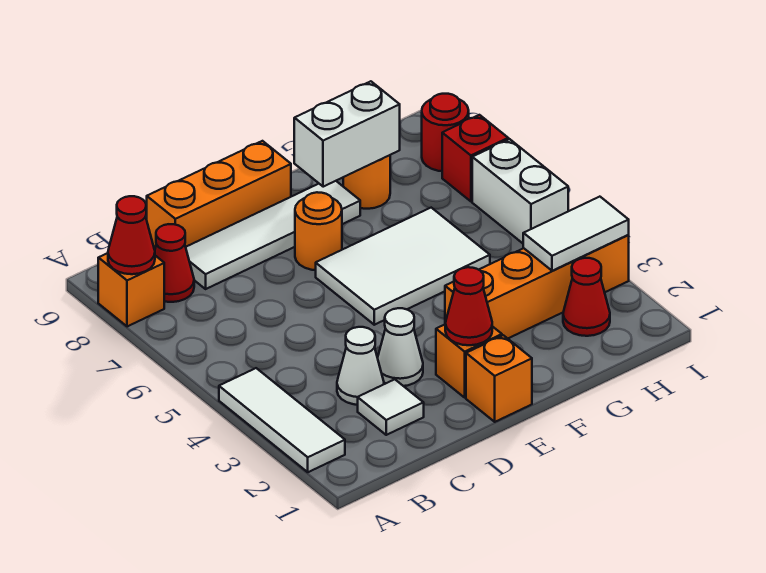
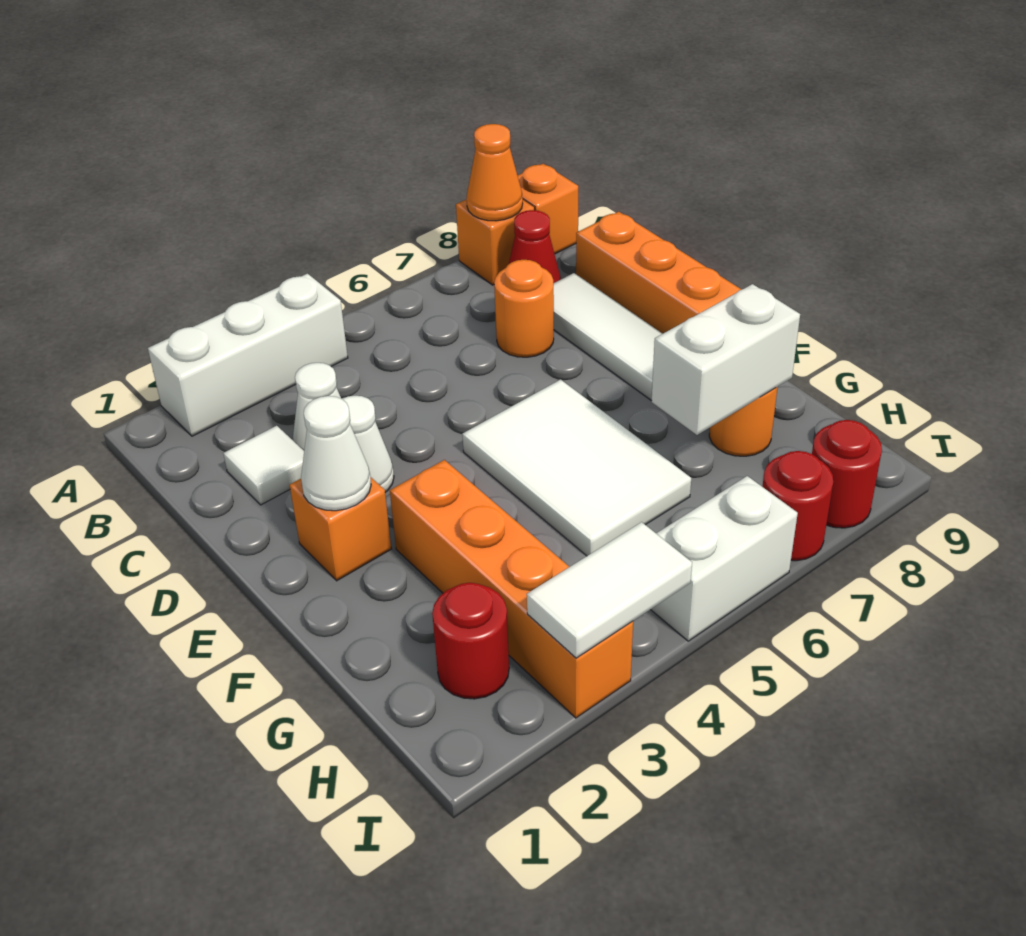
white tile A2:A4 level 1 -> white brick A2:A4 level 1
red cone A8 level 2 -> orange cone A8 level 2
orange brick E1 level 1 -> orange brick A9 level 1
red cone E2 level 2 -> white cone E2 level 2
orange round brick E7 level 1 -> orange round brick C7 level 1
white brick F8:G8 level 2 -> white brick G7:G8 level 2
red cone H2 level 1 -> red round brick H2 level 1
white tile H3:I3 level 2 -> white tile I3:I4 level 2
red brick I7 level 1 -> red round brick I7 level 1

